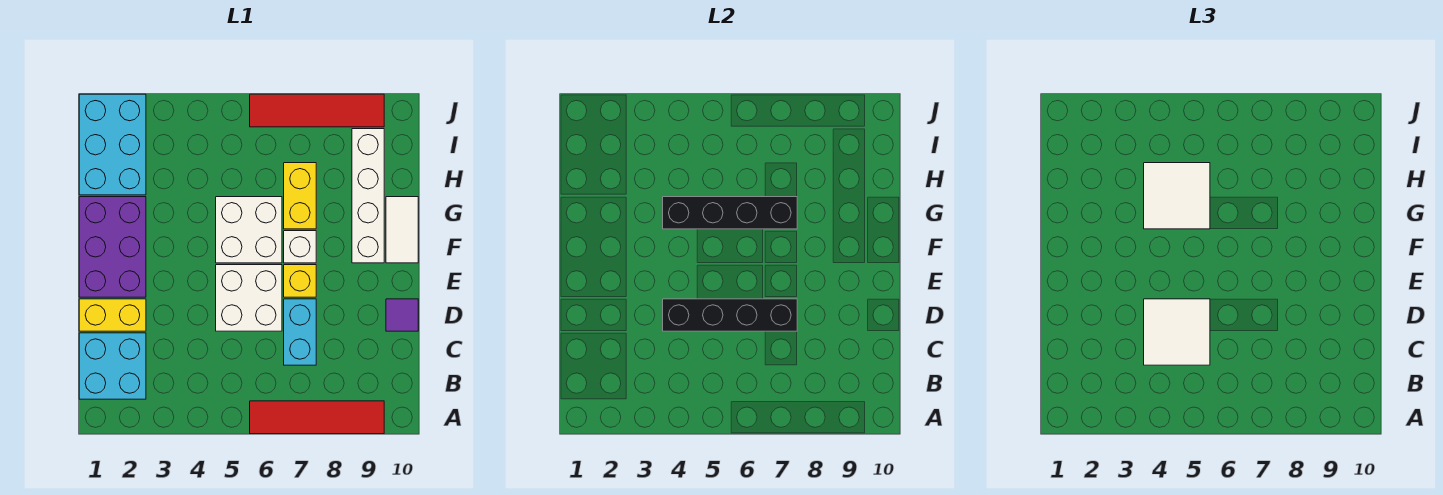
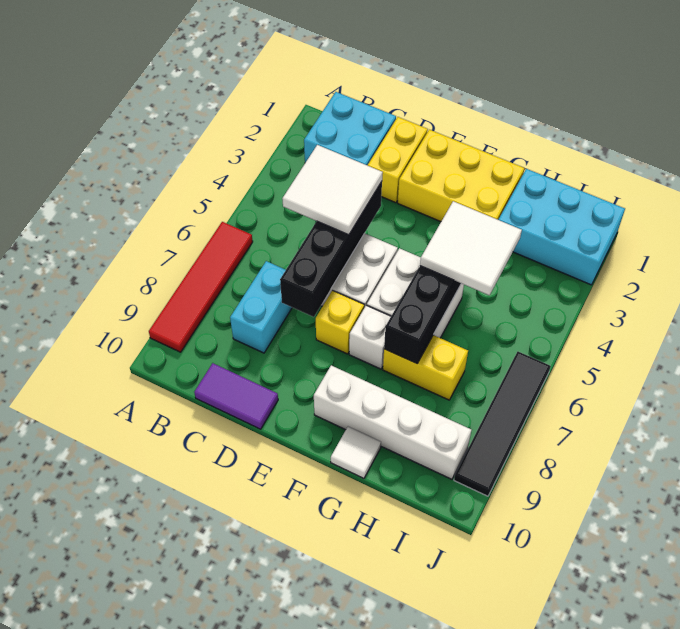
cyan brick C7:D7 level 1 -> cyan brick C7:C8 level 1
purple tile D10 level 1 -> purple tile C10:D10 level 1
purple brick E1:G2 level 1 -> yellow brick E1:G2 level 1
white tile F10:G10 level 1 -> white tile G10 level 1
red tile J6:J9 level 1 -> black tile J6:J9 level 1

